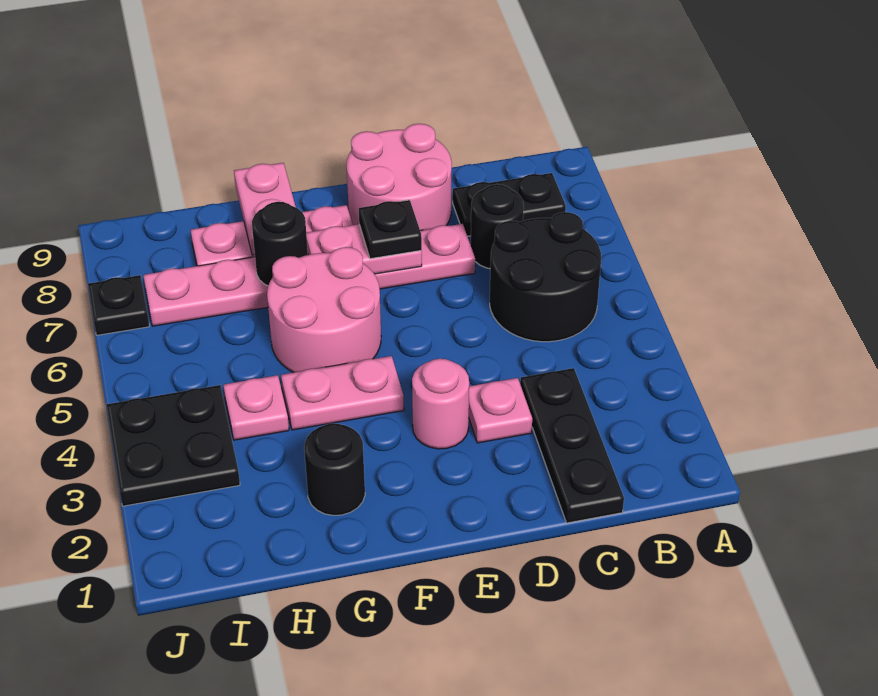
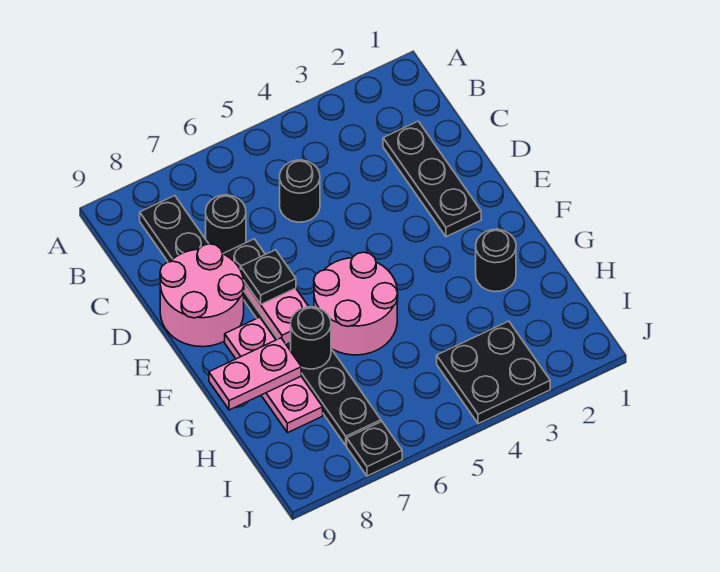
black round brick B5:C6 level 1 -> black round brick C5 level 1
black plate C1:C3 level 1 -> black plate C2:E2 level 1
pink plate D3 level 1 -> none
pink plate D7:I7 level 1 -> black plate D7:I7 level 1
pink round brick E3 level 1 -> none
pink plate F4:G4 level 1 -> none
pink plate H4 level 1 -> none

